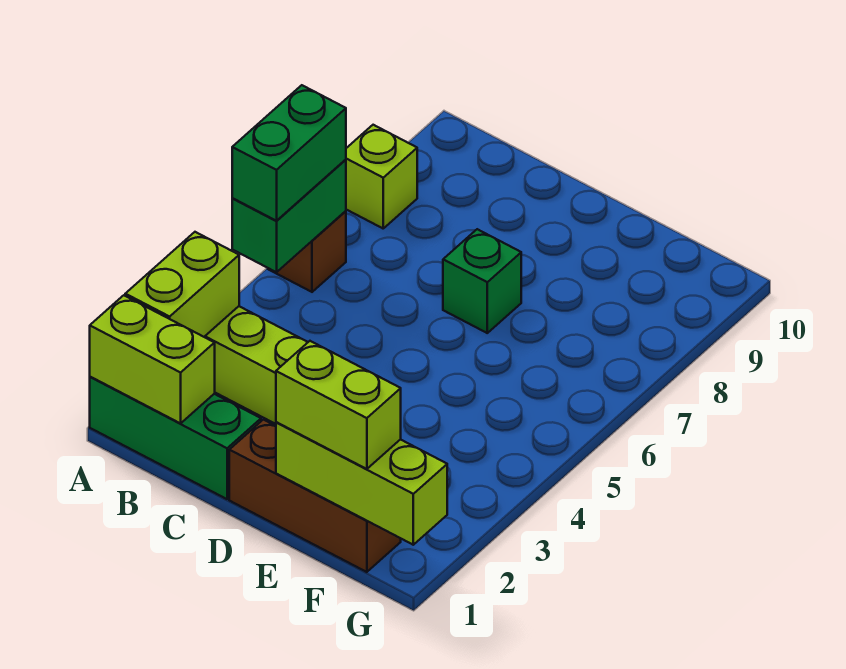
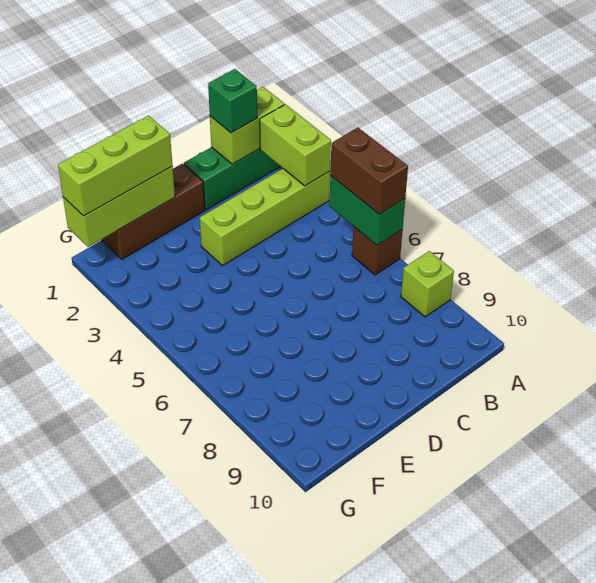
green brick A5:A6 level 3 -> brown brick A5:A6 level 3
green brick D7 level 1 -> green brick B1 level 3
lime brick E1:F1 level 3 -> lime brick E1:G1 level 3

